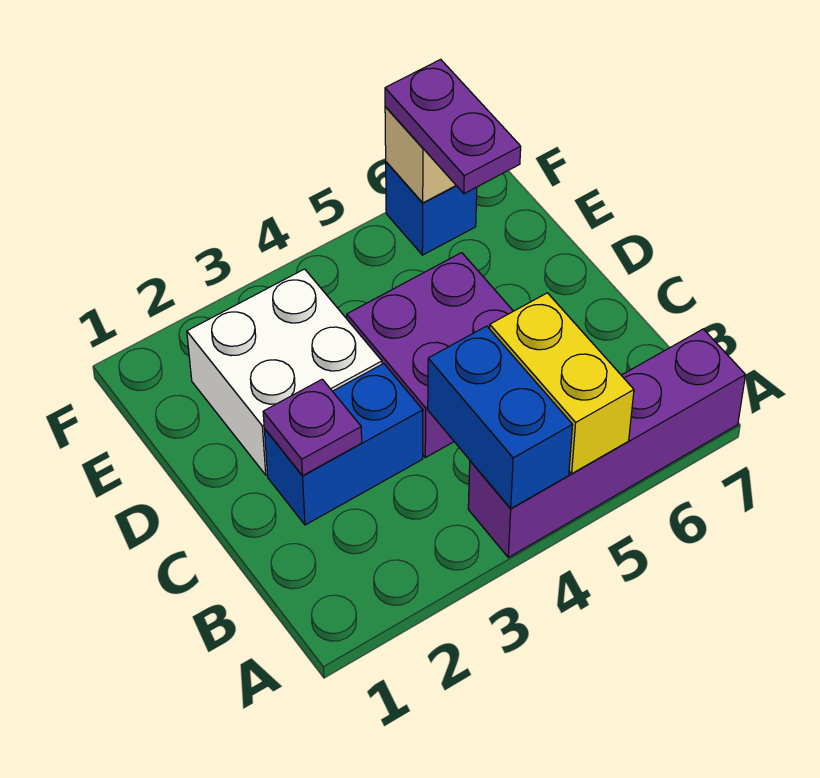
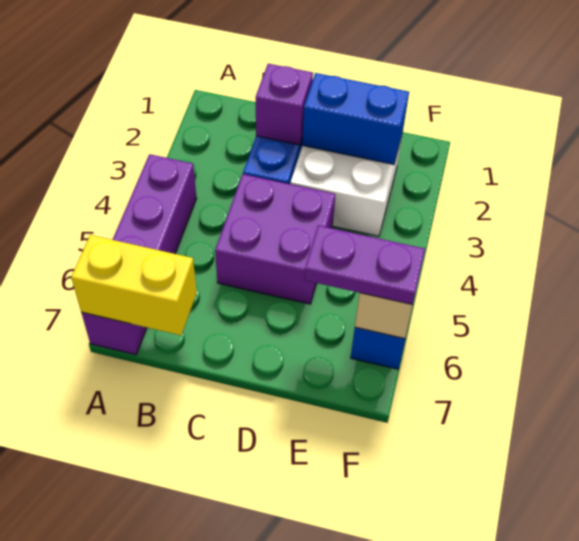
blue brick A4:B4 level 2 -> blue brick D2:E2 level 2
yellow brick A5:B5 level 2 -> yellow brick A7:B7 level 2
purple plate C2 level 2 -> purple brick C2 level 2

